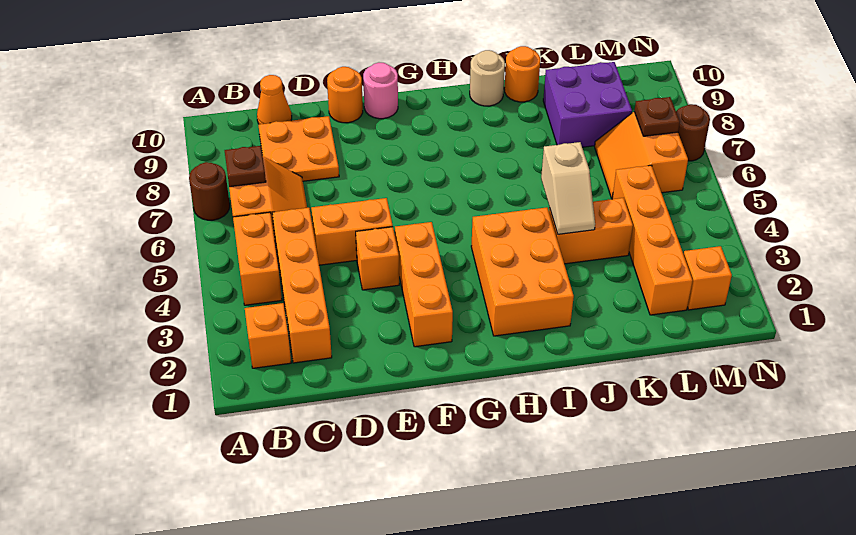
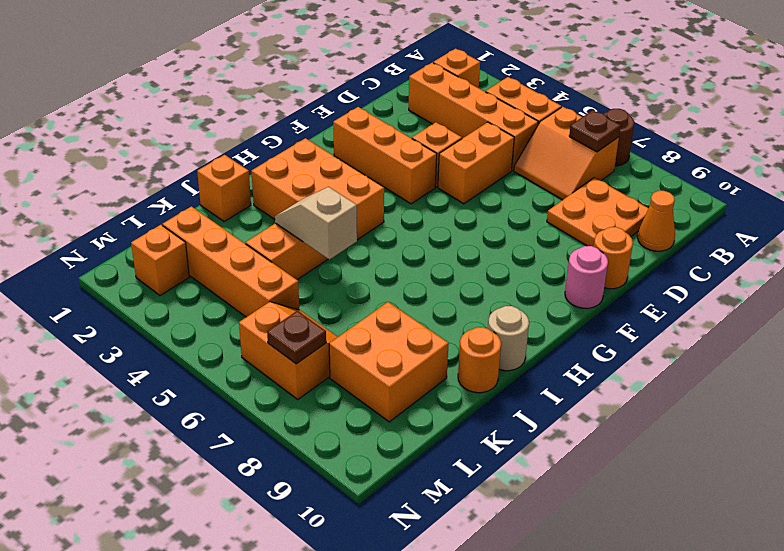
none -> orange brick J1 level 1
purple brick K8:L9 level 1 -> orange brick K8:L9 level 1
brown round brick N7 level 1 -> none

